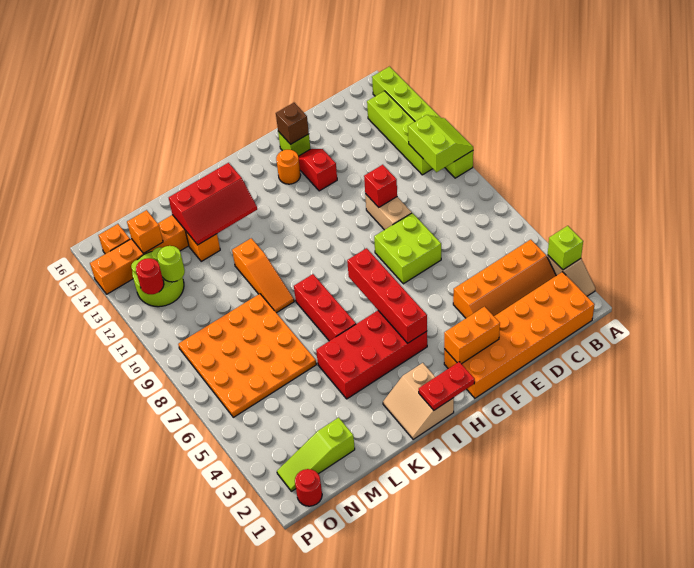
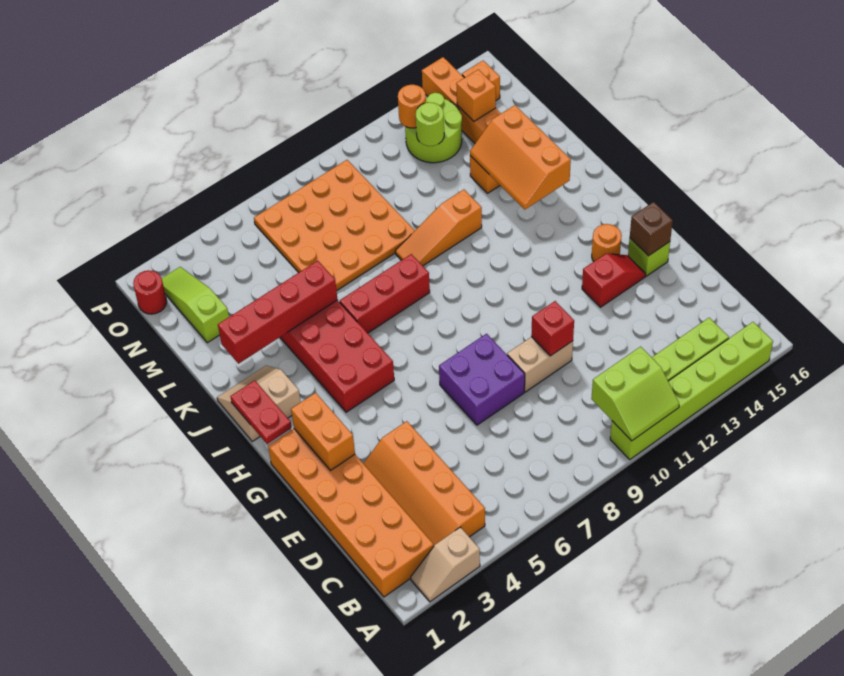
lime brick A3 level 2 -> none
lime brick E7:F8 level 1 -> purple brick E7:F8 level 1
red brick H4:H7 level 2 -> red brick K2:K5 level 2
red slope J13:L14 level 2 top 14 -> orange slope J13:L14 level 2 top 14
red round brick O12 level 2 -> orange round brick O12 level 2

